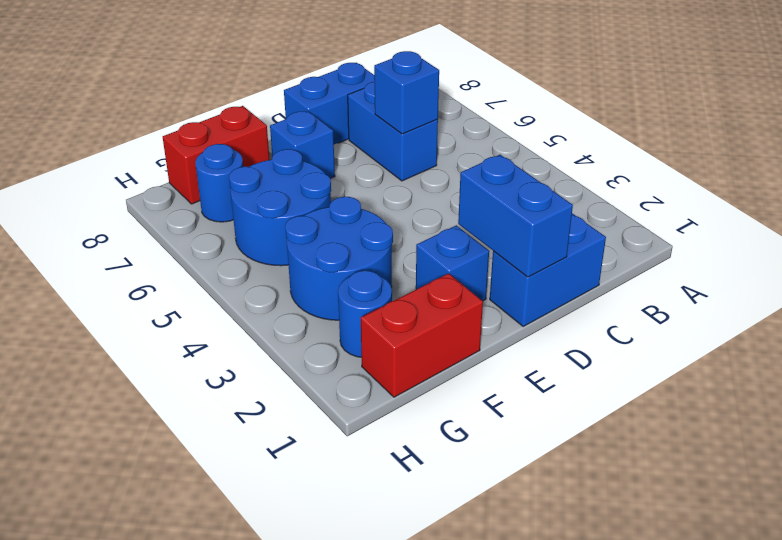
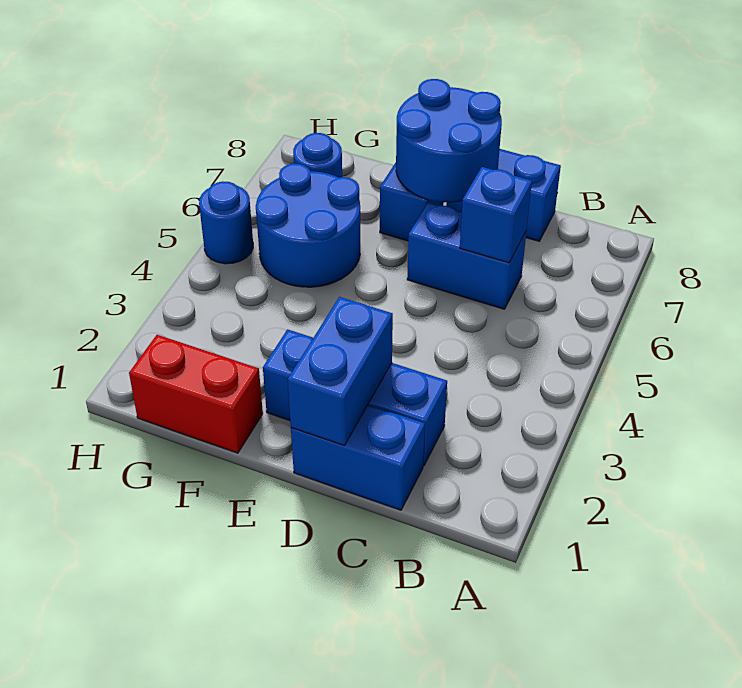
blue brick C6:C7 level 1 -> blue brick C6:D6 level 1
blue brick E2 level 1 -> blue brick C2:E2 level 1
blue round brick F3:G4 level 1 -> blue round brick D7:E8 level 2
red brick F8:G8 level 1 -> none
blue round brick G2 level 1 -> blue round brick H5 level 1

